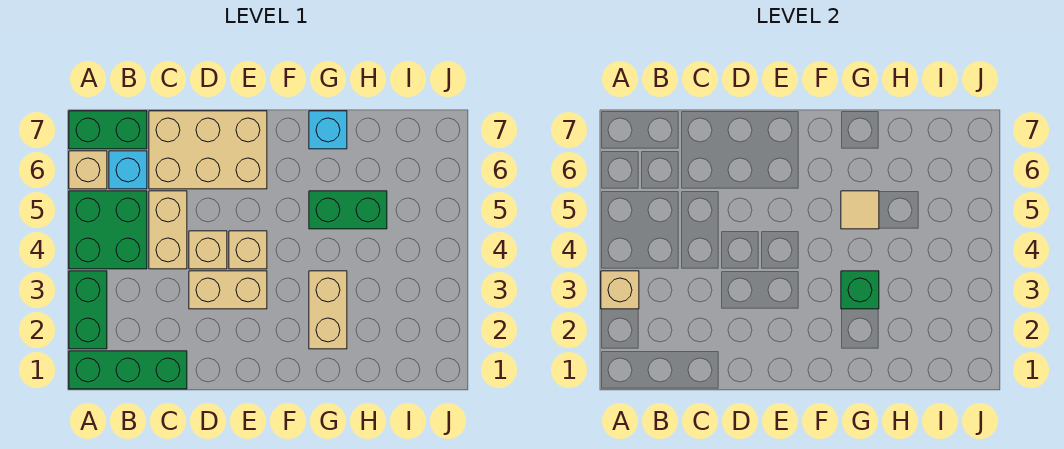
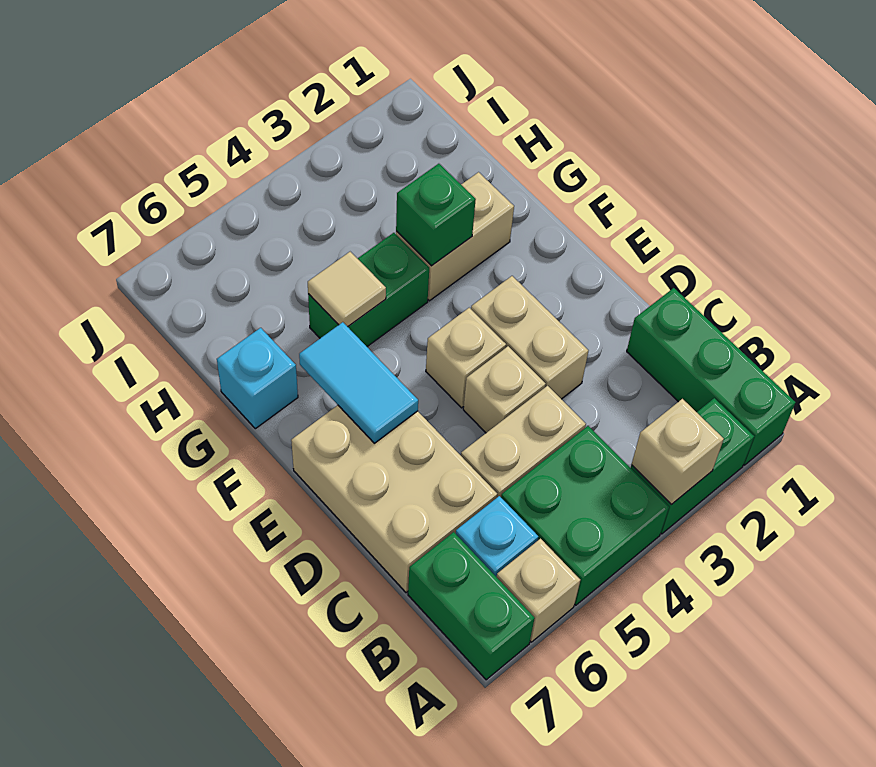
none -> cyan tile E6:F6 level 2
green brick G5:H5 level 1 -> green brick G4:G5 level 1

